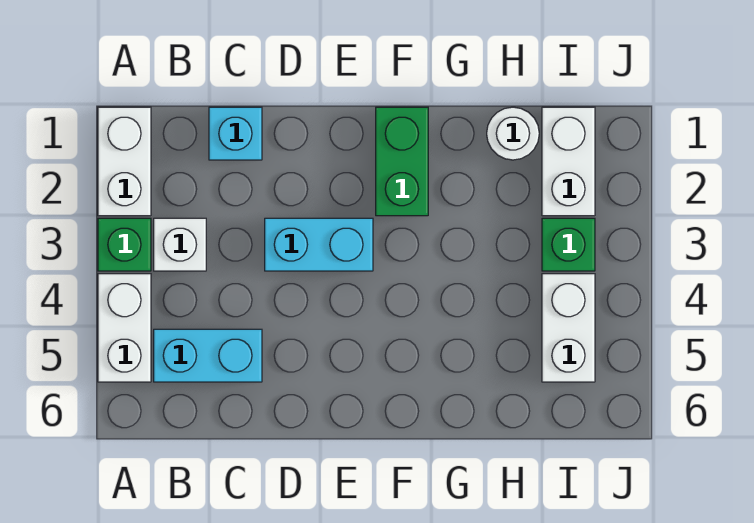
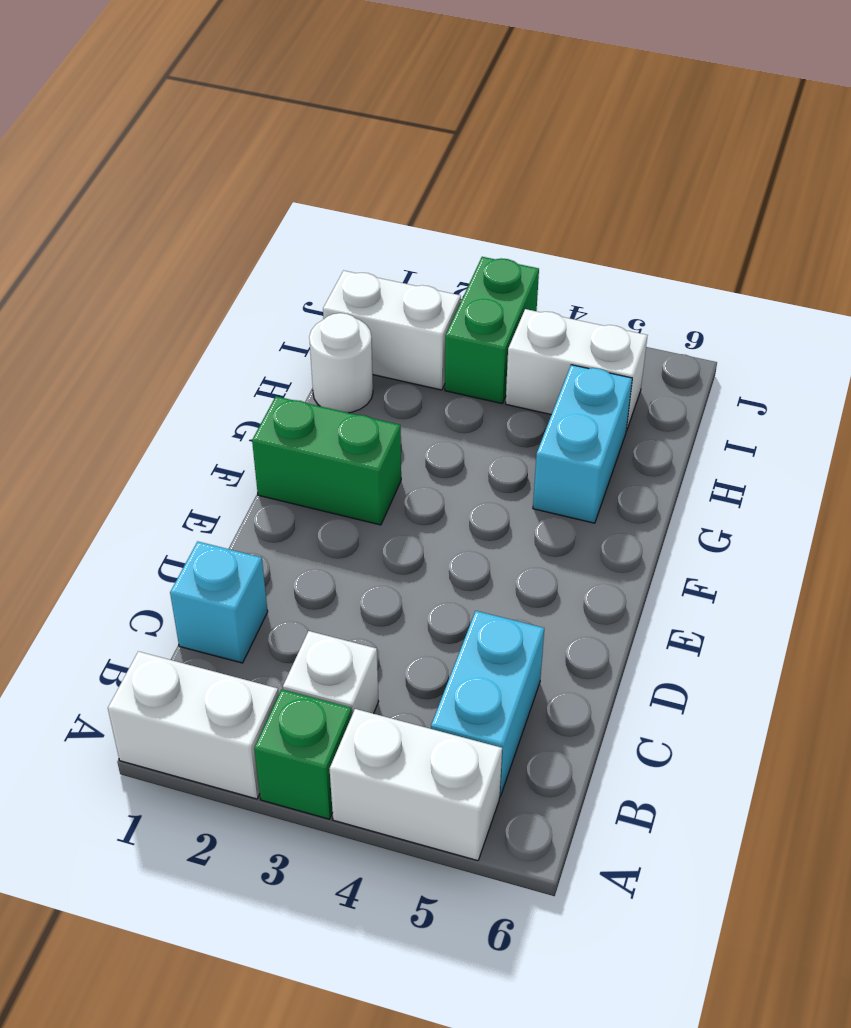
cyan brick D3:E3 level 1 -> cyan brick G5:H5 level 1
green brick I3 level 1 -> green brick I3:J3 level 1

